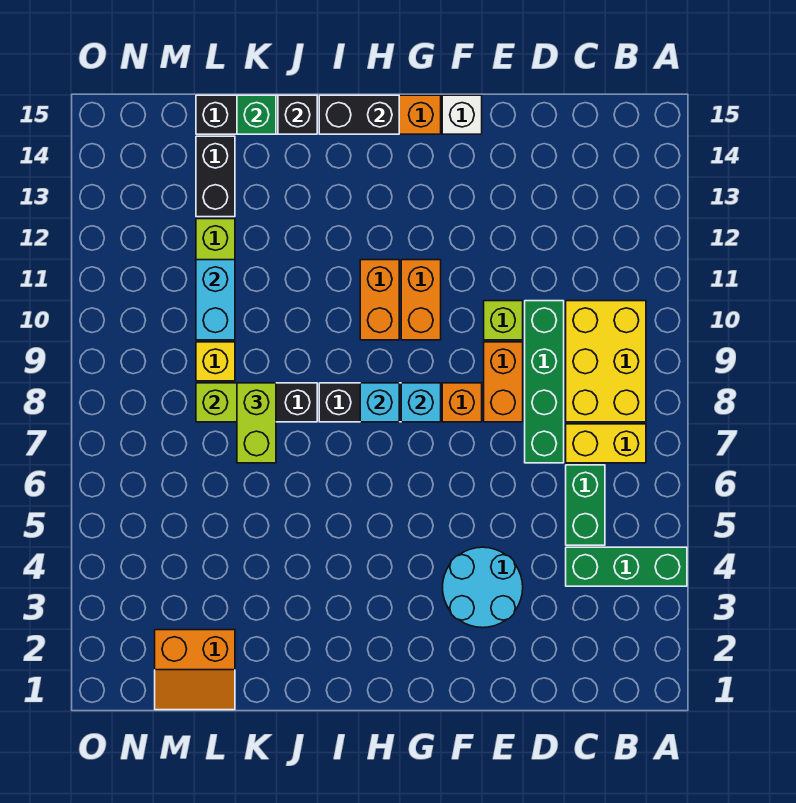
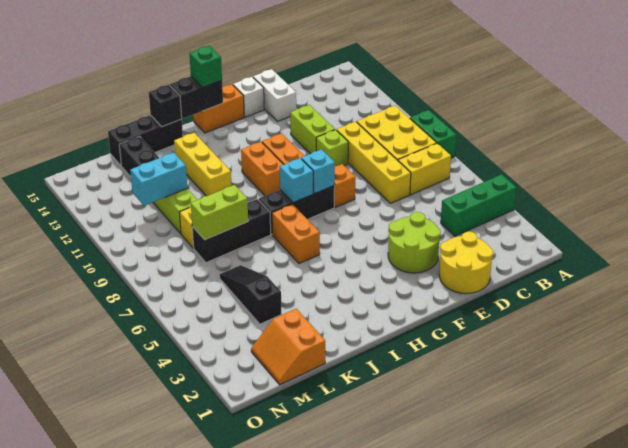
green brick C5:C6 level 1 -> green brick A8:A9 level 1
none -> yellow round brick D1:E2 level 1
green brick D7:D10 level 1 -> yellow brick D7:D10 level 1
cyan round brick E3:F4 level 1 -> lime round brick E3:F4 level 1
orange brick E8:E9 level 1 -> orange brick I6:I7 level 1
none -> white brick E14:E15 level 1
none -> yellow brick J11:J13 level 1
lime brick K7:K8 level 3 -> lime brick E11:E12 level 1
green brick K15 level 2 -> green brick H15 level 3
orange slope L1:M2 level 1 top 2 -> orange slope L1:M2 level 1 top L
none -> black slope L4:L6 level 1 top 4
cyan brick L10:L11 level 2 -> cyan brick L11:M11 level 2

